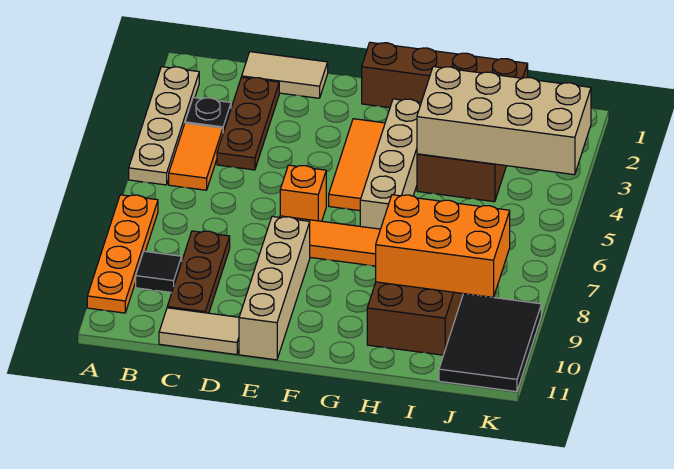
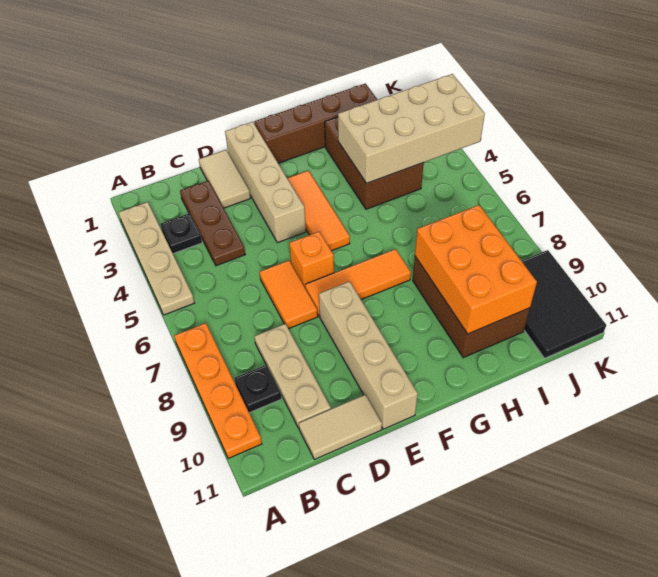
orange tile B4:B5 level 1 -> orange tile D6:D7 level 1
black tile B9 level 1 -> black plate B9 level 1
tan tile C1:D1 level 1 -> tan tile D1:D2 level 1
brown plate C8:C10 level 1 -> tan plate C8:C10 level 1
tan brick G3:G6 level 1 -> tan brick E1:E4 level 1
orange brick H8:J9 level 2 -> orange brick H8:I10 level 2

